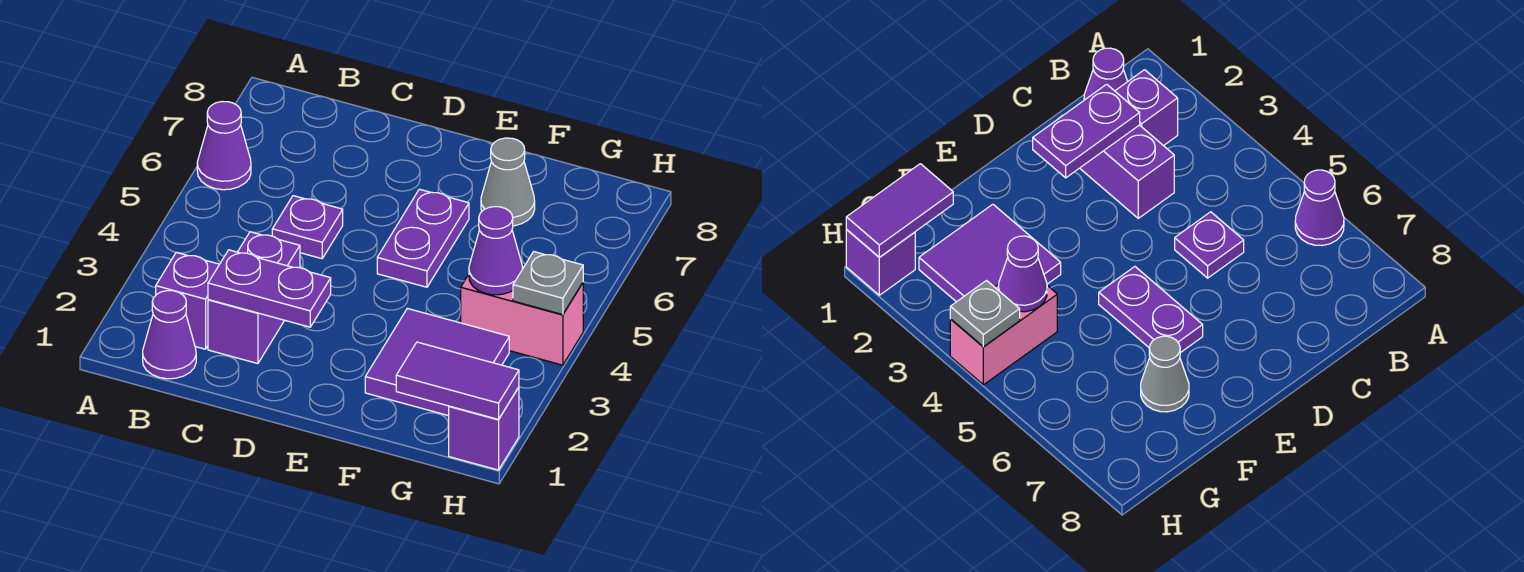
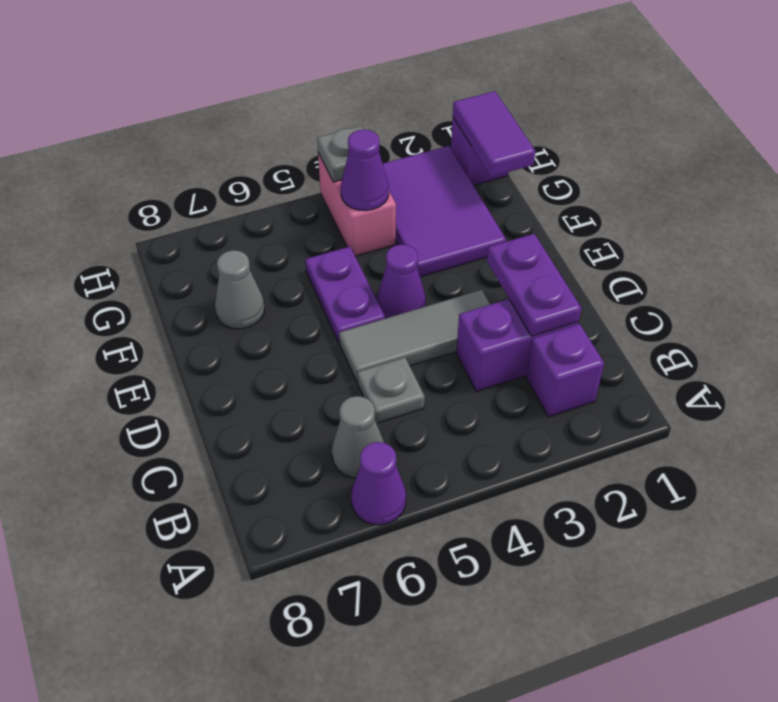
purple cone B1 level 1 -> purple cone E4 level 1
none -> grey cone B6 level 1
purple plate C5 level 1 -> grey plate C5 level 1
none -> grey tile D3:D5 level 1
purple plate E5:E6 level 1 -> purple plate E5:F5 level 1
purple tile F2:G3 level 1 -> purple tile F2:H3 level 1

